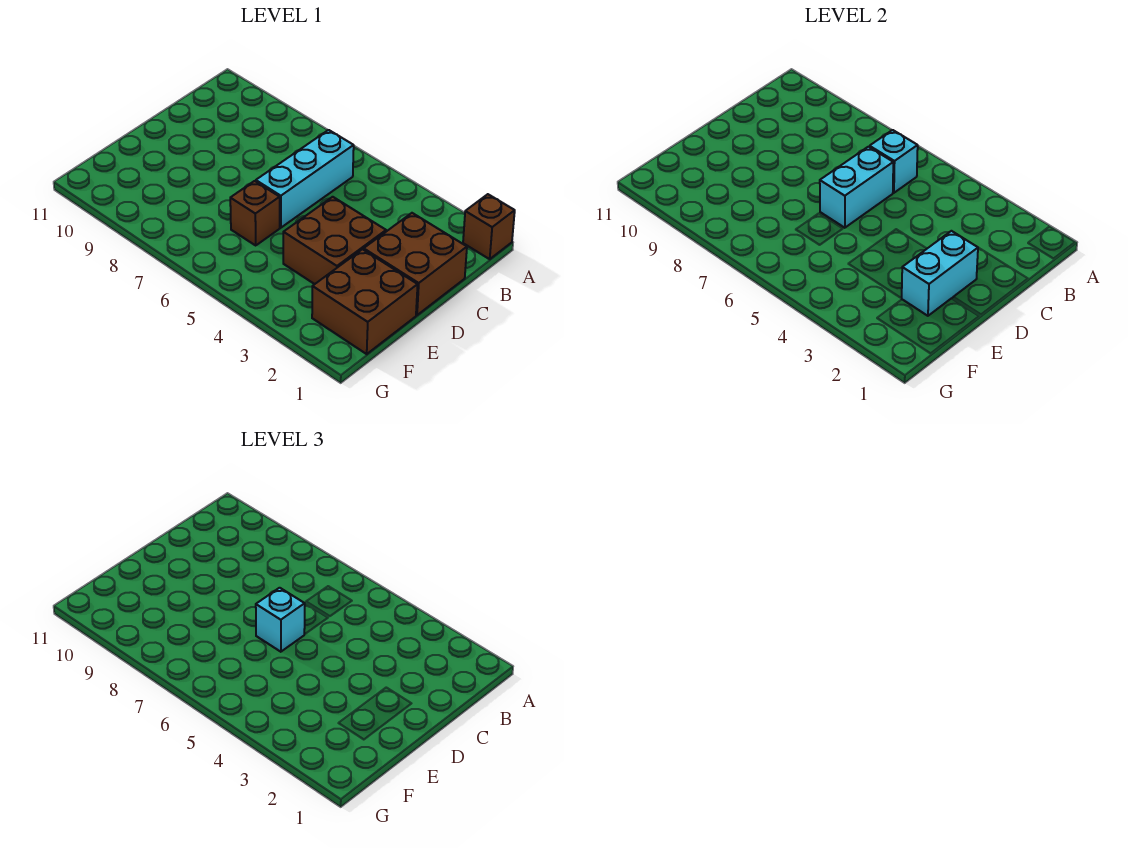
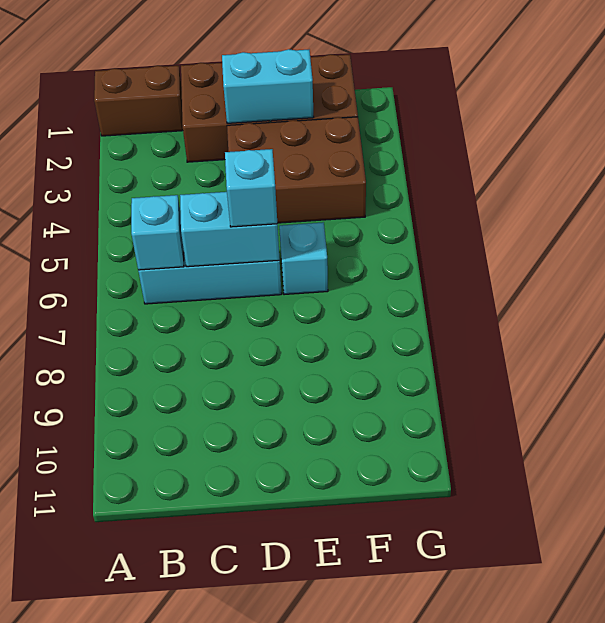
brown brick A1 level 1 -> brown brick A1:B1 level 1
brown brick D3:E4 level 1 -> brown brick D3:F4 level 1
brown brick E6 level 1 -> cyan brick E6 level 1

